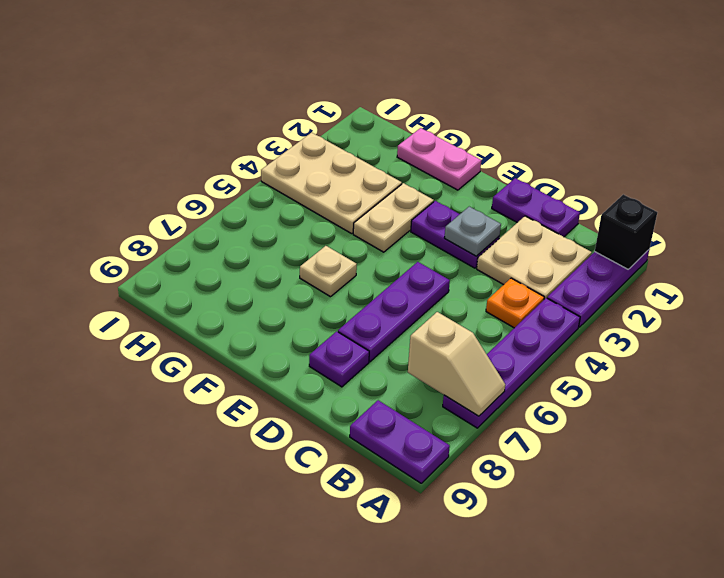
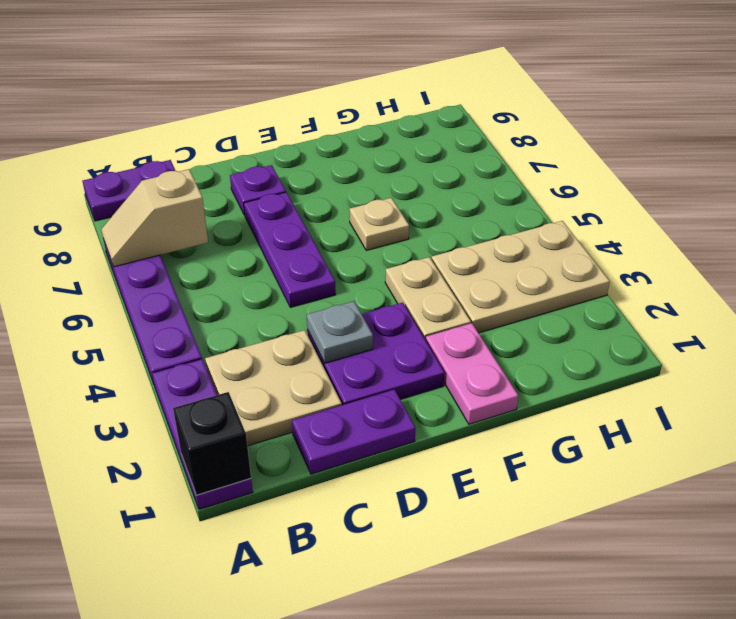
orange plate B4 level 1 -> none
purple plate D3:E3 level 1 -> purple plate D2:E3 level 1
pink plate F1:G1 level 1 -> pink plate F1:F2 level 1

